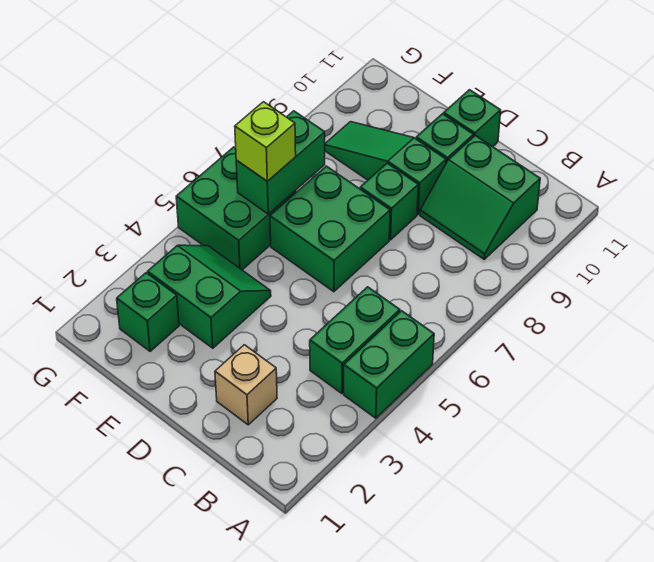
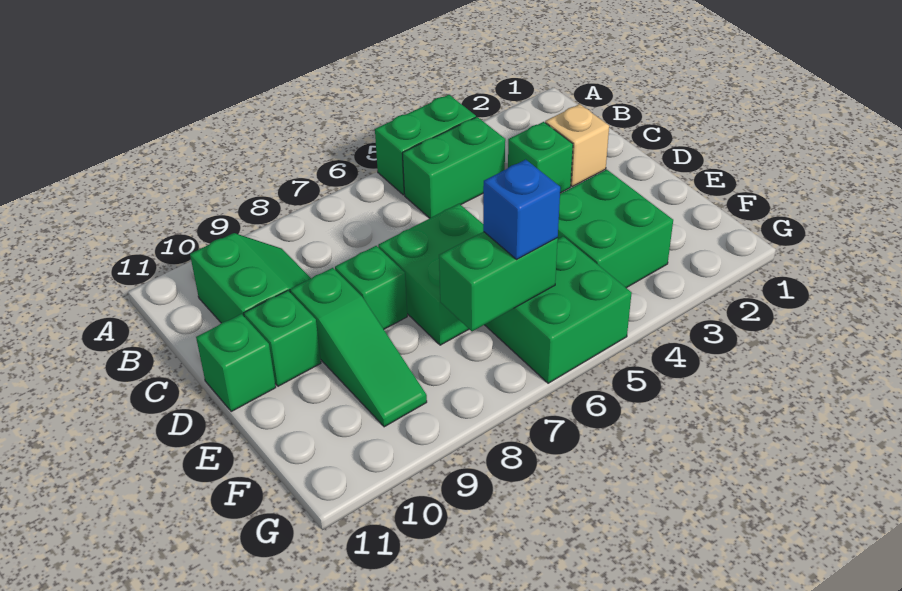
green slope E3:F4 level 1 top 3 -> green brick E3:F4 level 1
green brick F2 level 1 -> green brick C3 level 1
lime brick F6 level 3 -> blue brick F6 level 3

